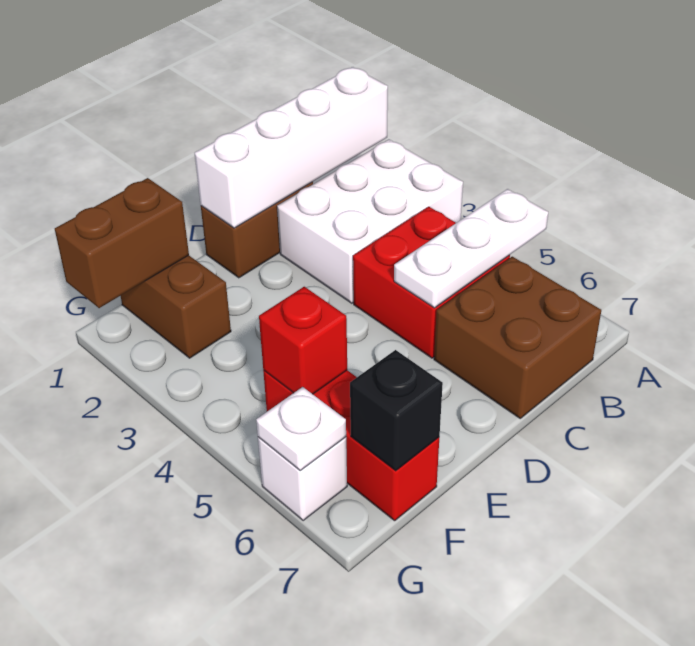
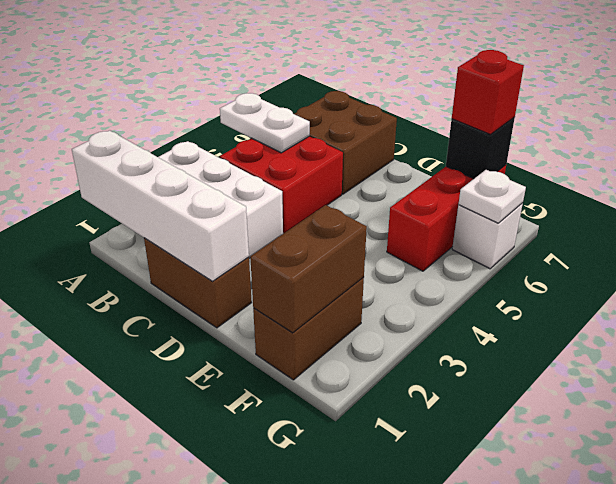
white plate A5:C5 level 2 -> white plate A5:B5 level 2
brown brick F1:G1 level 2 -> brown brick F1:F2 level 2
red brick F5 level 2 -> red brick F7 level 3

